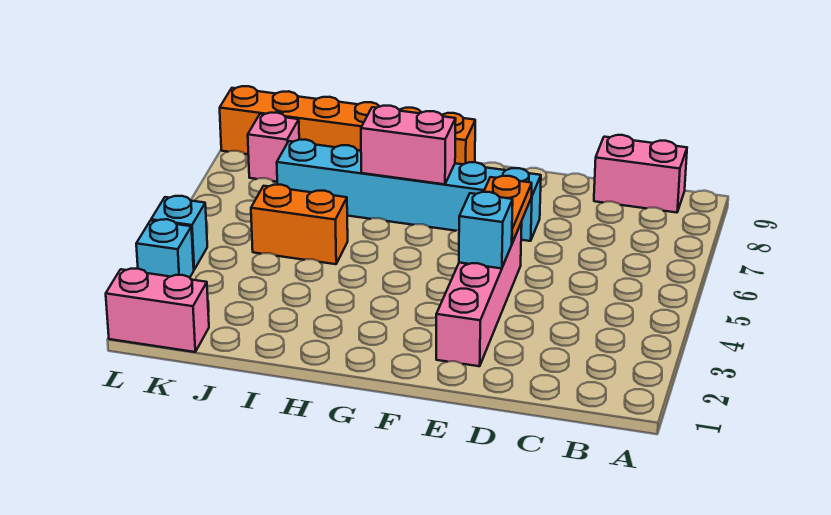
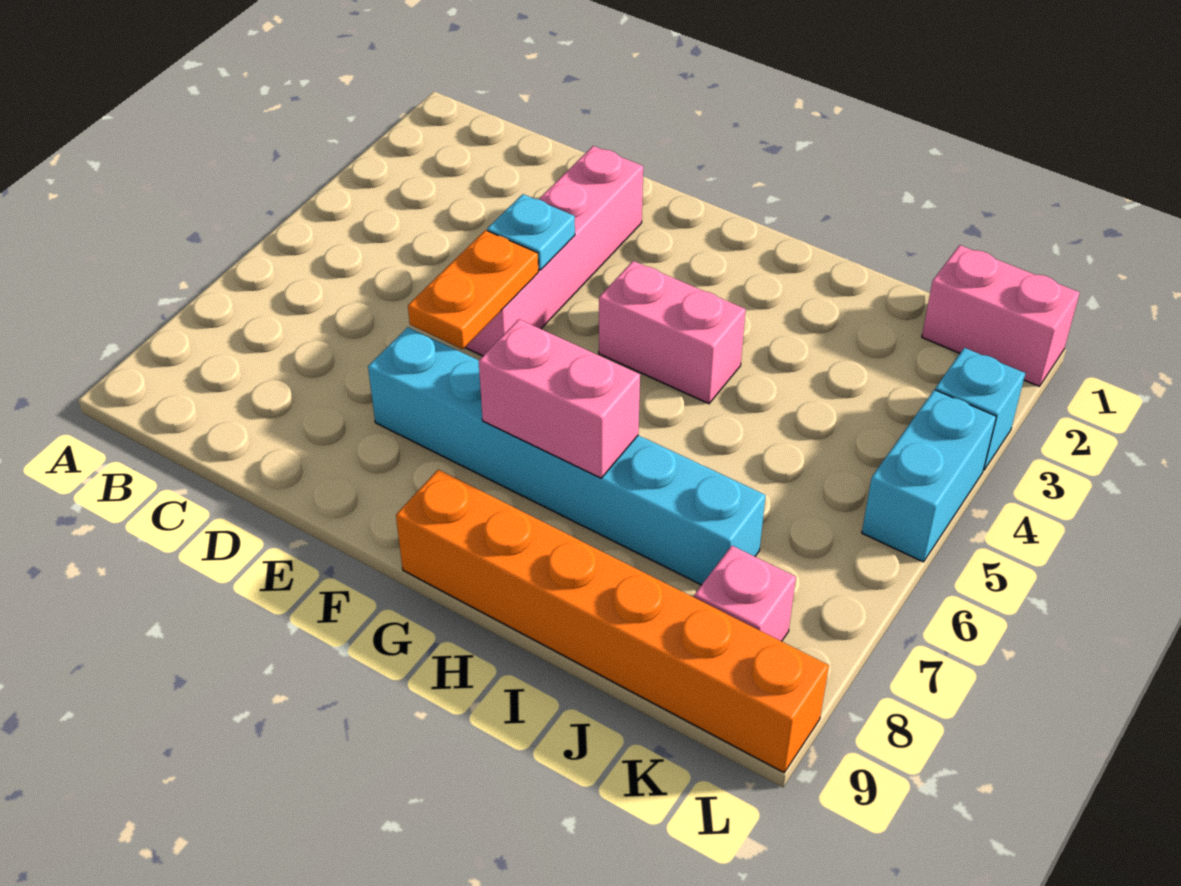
pink brick B9:C9 level 1 -> pink brick G4:H4 level 1
cyan brick E4 level 2 -> cyan plate E4 level 2
orange brick I5:J5 level 1 -> none
cyan brick L4 level 1 -> cyan brick L4:L5 level 1

